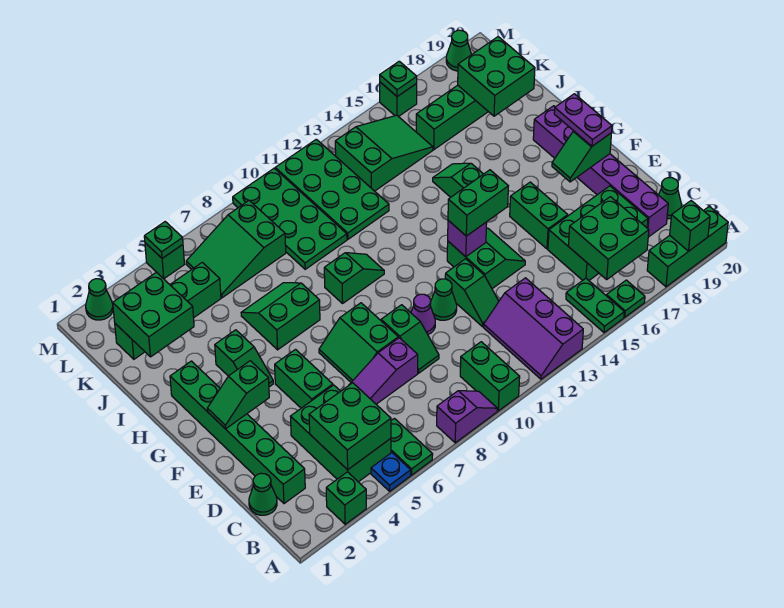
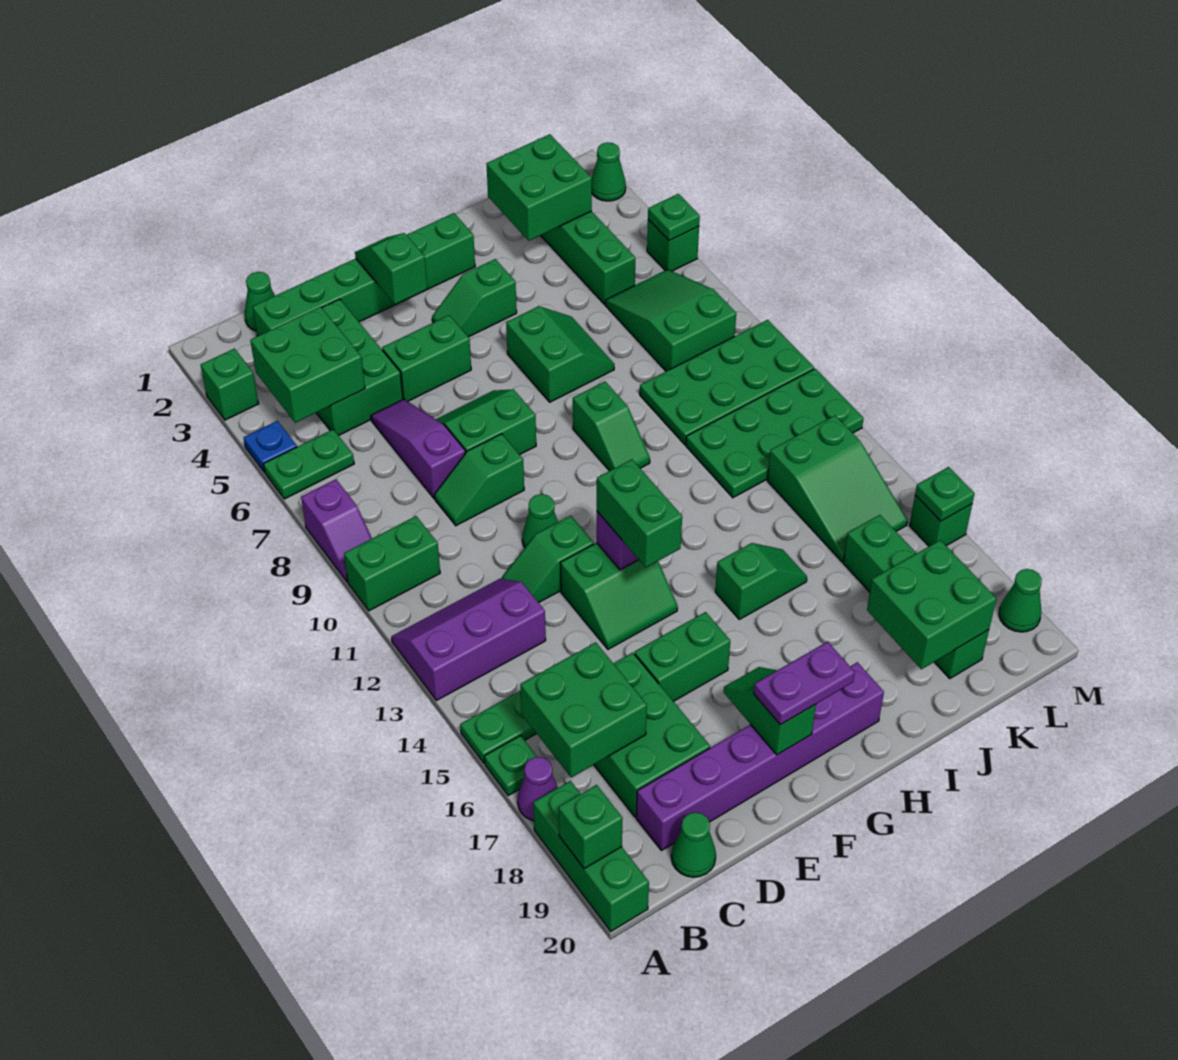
green brick B4:D5 level 1 -> green brick C3:D5 level 1
purple cone E10 level 1 -> purple cone A17 level 1

